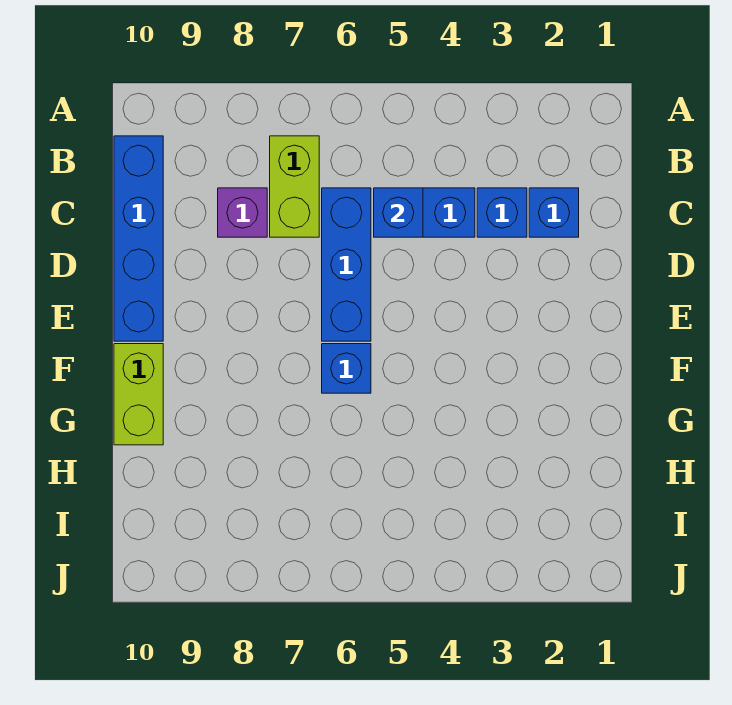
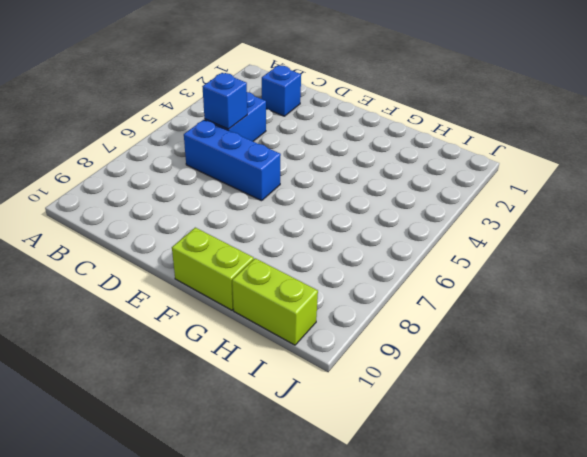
lime brick B7:C7 level 1 -> lime brick H10:I10 level 1
blue brick B10:E10 level 1 -> none
blue brick C3 level 1 -> none
purple brick C8 level 1 -> none
blue brick F6 level 1 -> none

